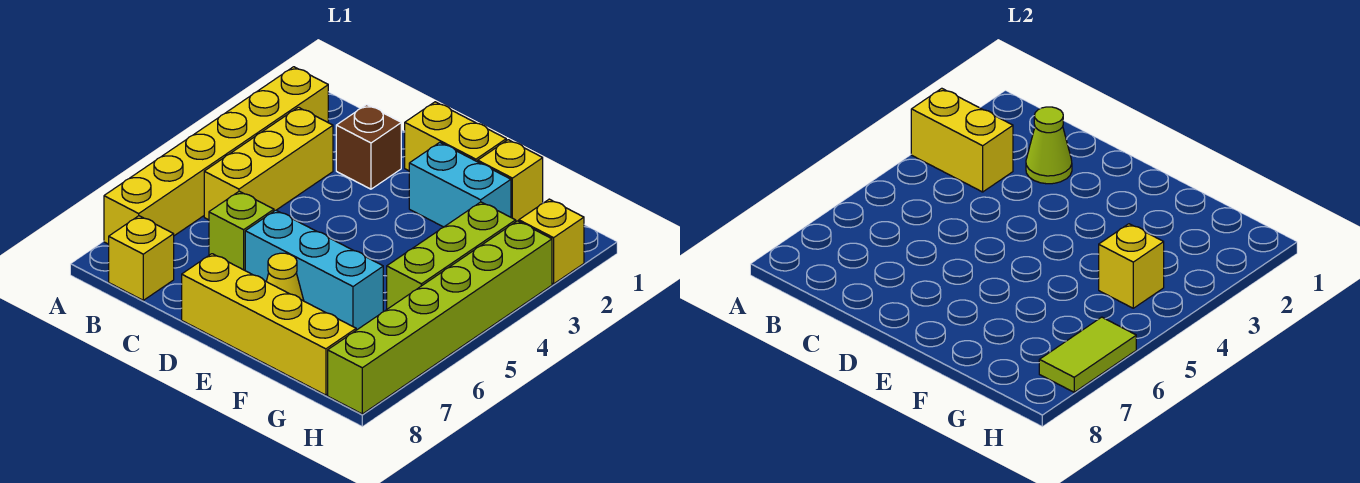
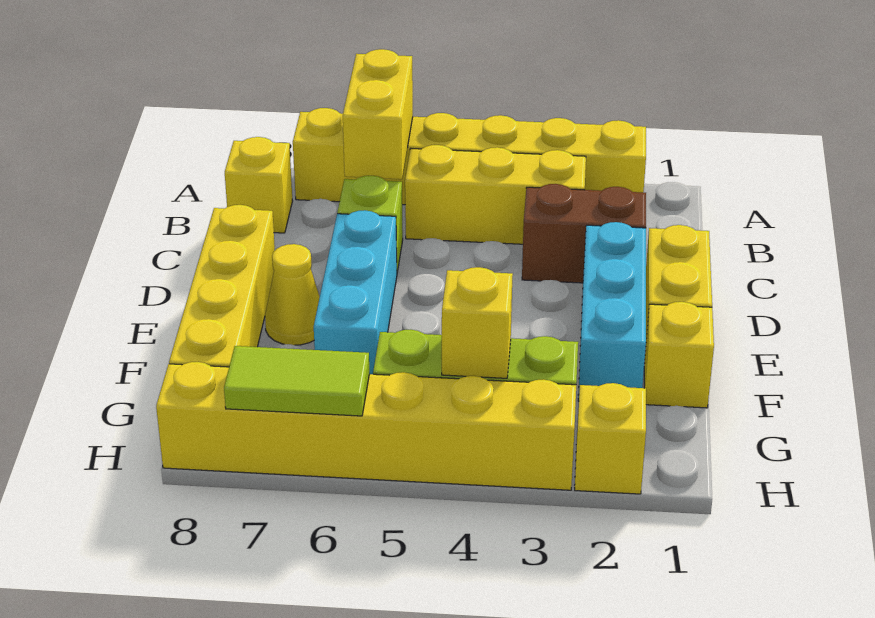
yellow brick A3:B3 level 2 -> yellow brick A6:B6 level 2
brown brick C2 level 1 -> brown brick C2:C3 level 1
lime cone C2 level 2 -> none
cyan brick E2:F2 level 1 -> cyan brick D2:F2 level 1
lime brick H3:H8 level 1 -> yellow brick H3:H8 level 1

